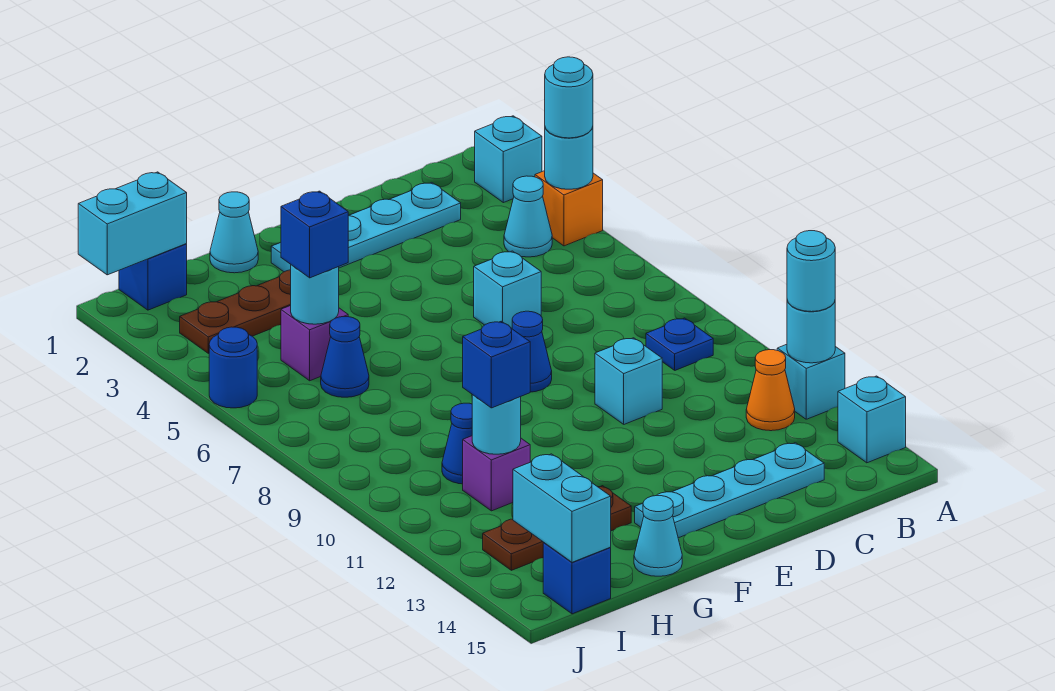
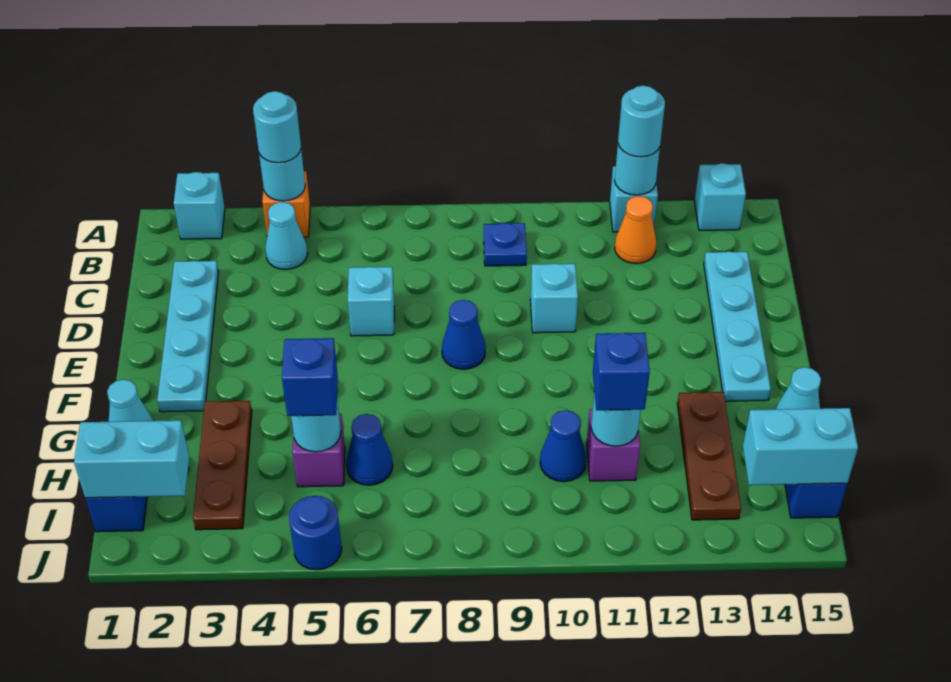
cyan brick I1:J1 level 2 -> cyan brick I1:I2 level 2

